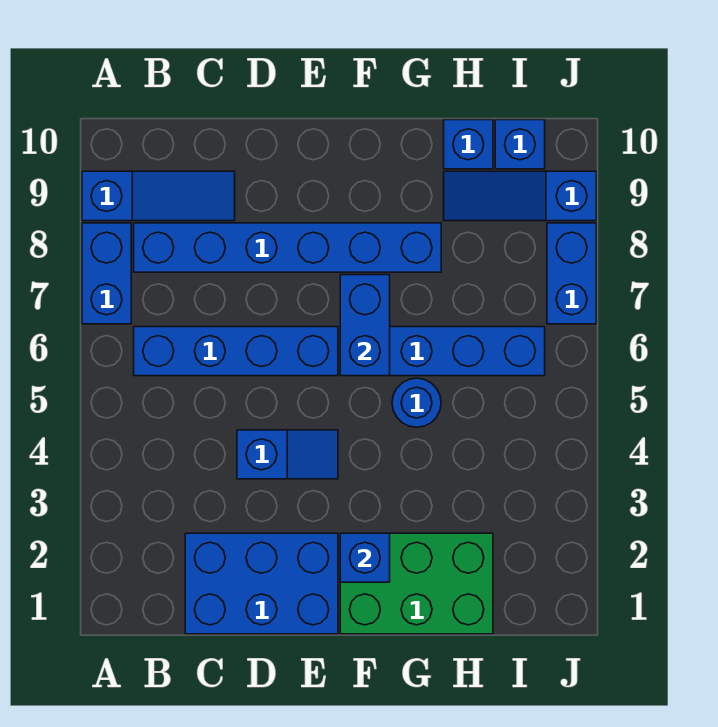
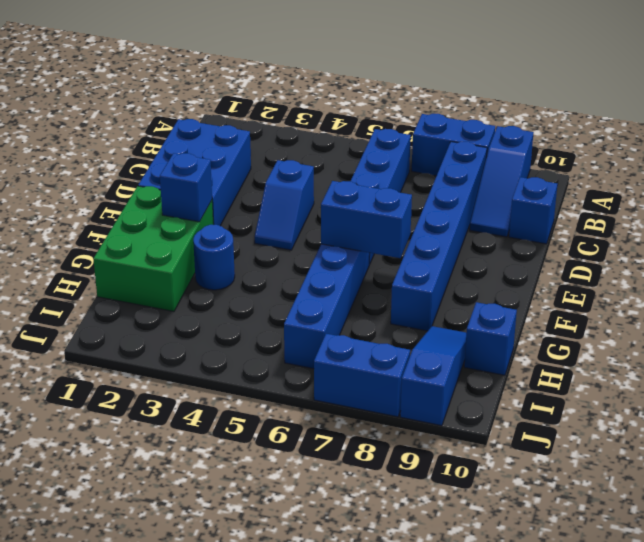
blue round brick G5 level 1 -> blue round brick G3 level 1
blue brick I10 level 1 -> blue brick C10 level 1

